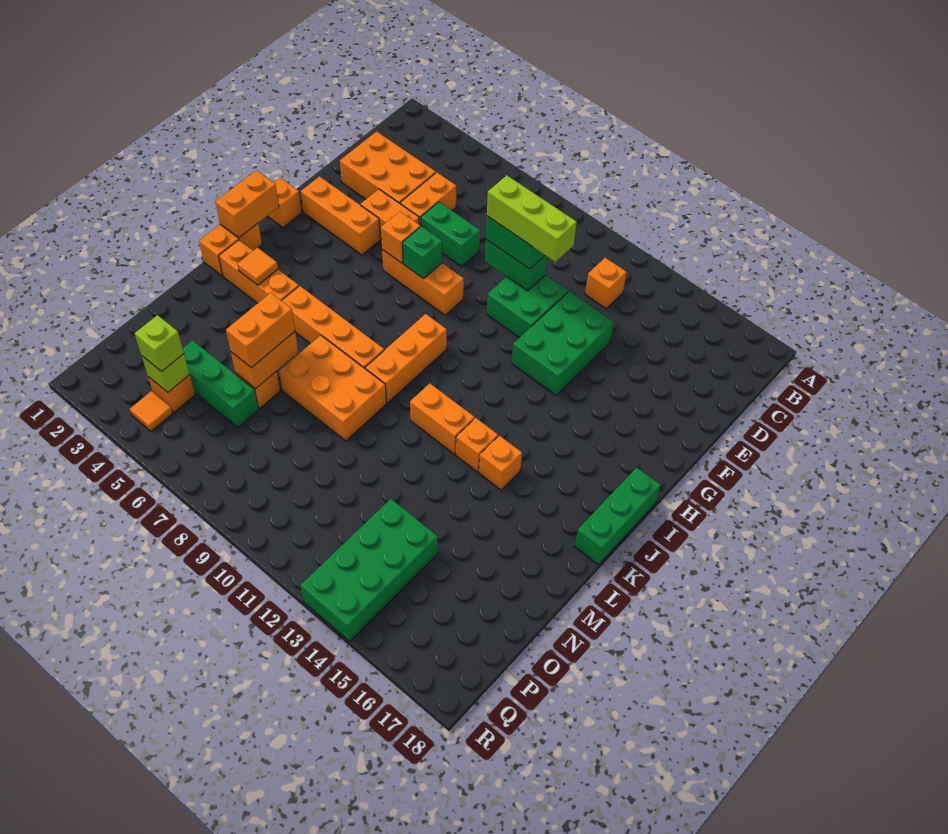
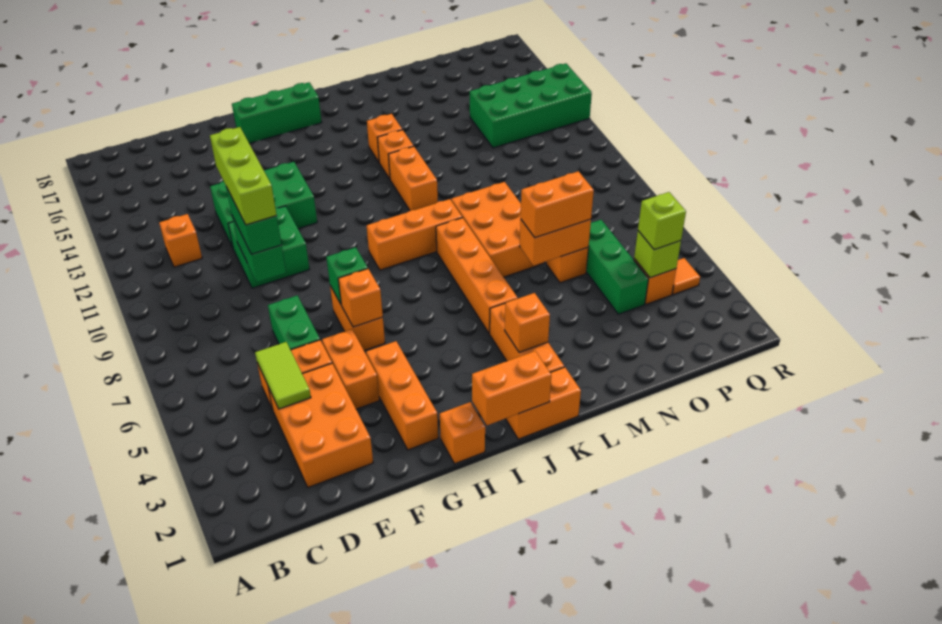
none -> lime tile D4:D5 level 2
orange brick G6:G8 level 1 -> orange brick G6:G7 level 1
green brick I18:K18 level 1 -> green brick G17:I17 level 1
orange tile K3 level 2 -> orange brick K3 level 2

